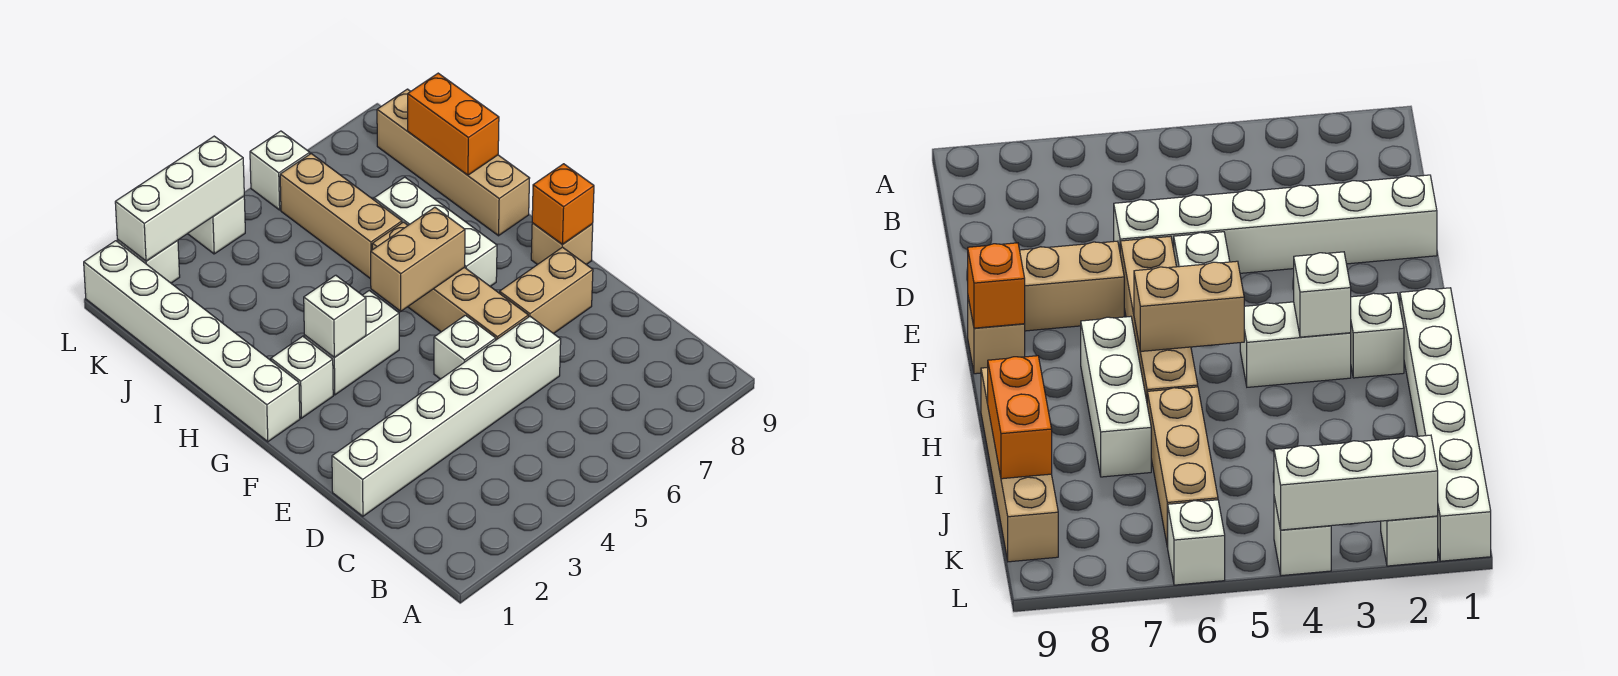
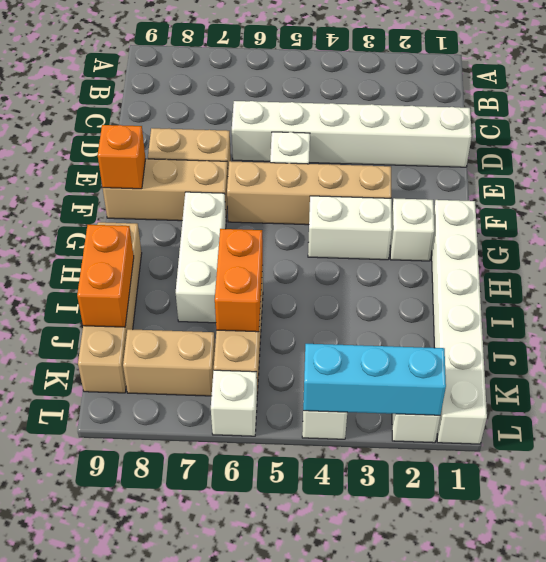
tan brick E6:H6 level 1 -> tan brick F3:F6 level 1
tan brick F9 level 1 -> tan brick F7:F9 level 1
white brick G3 level 2 -> none
tan brick G5:G6 level 2 -> tan brick K7:K8 level 1
none -> orange brick I6:J6 level 2
white brick L2:L4 level 2 -> cyan brick L2:L4 level 2

